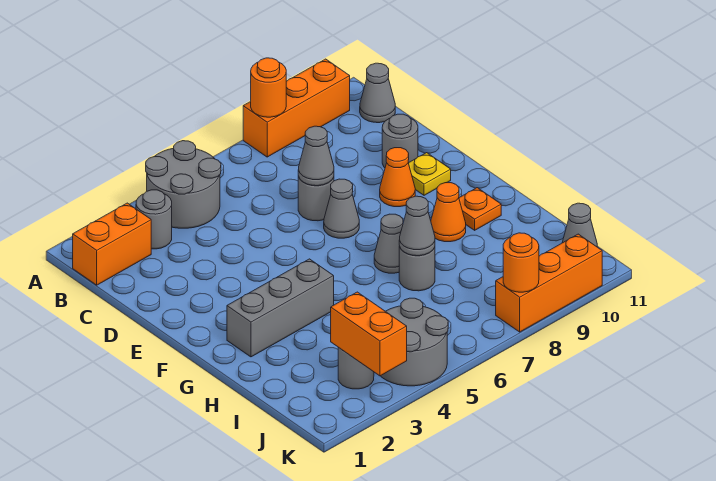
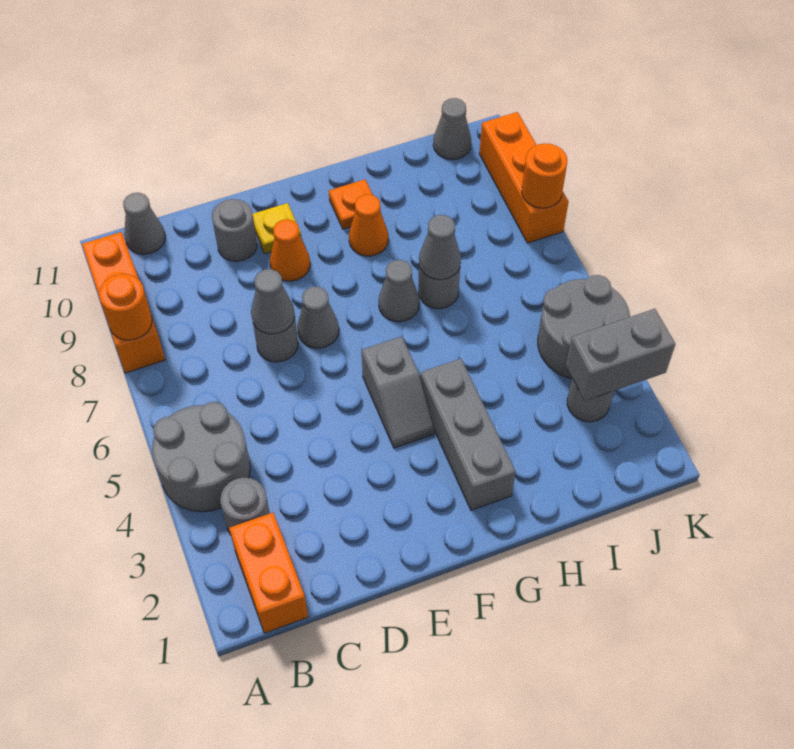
none -> grey slope F4:F5 level 1 top 5
orange brick J3:K3 level 2 -> grey brick J3:K3 level 2

